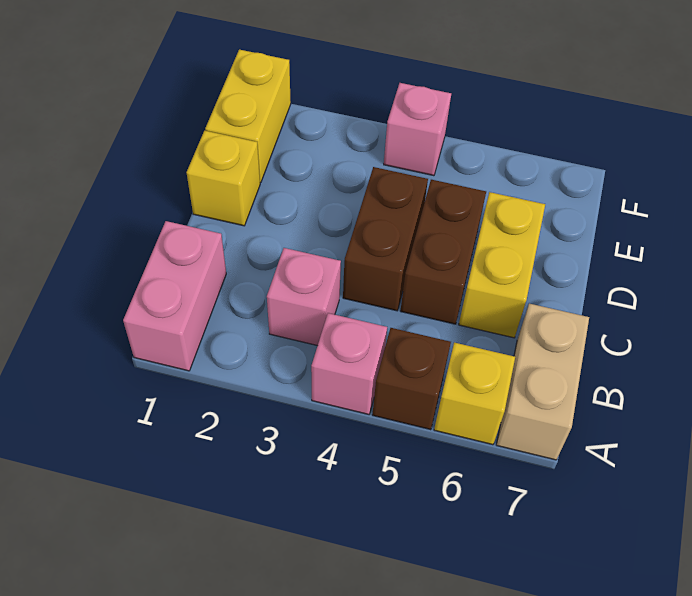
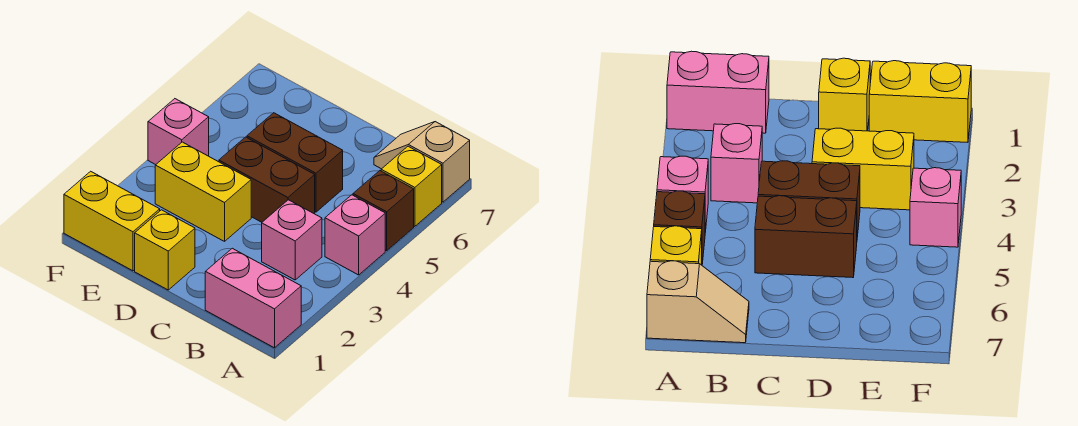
tan brick A7:B7 level 1 -> tan slope A7:B7 level 1 top A
yellow brick C6:D6 level 1 -> yellow brick D3:E3 level 1

